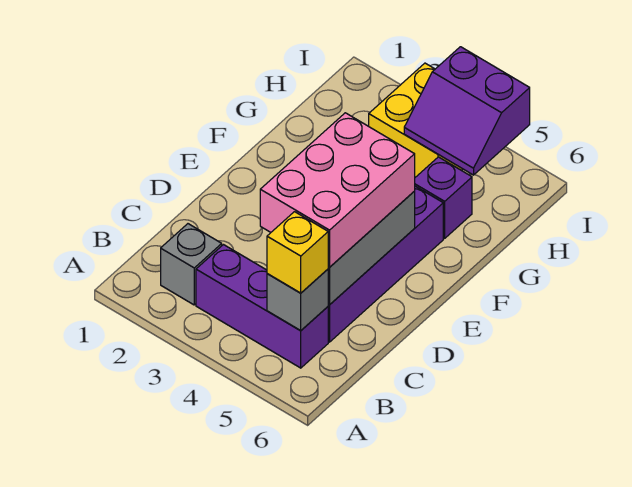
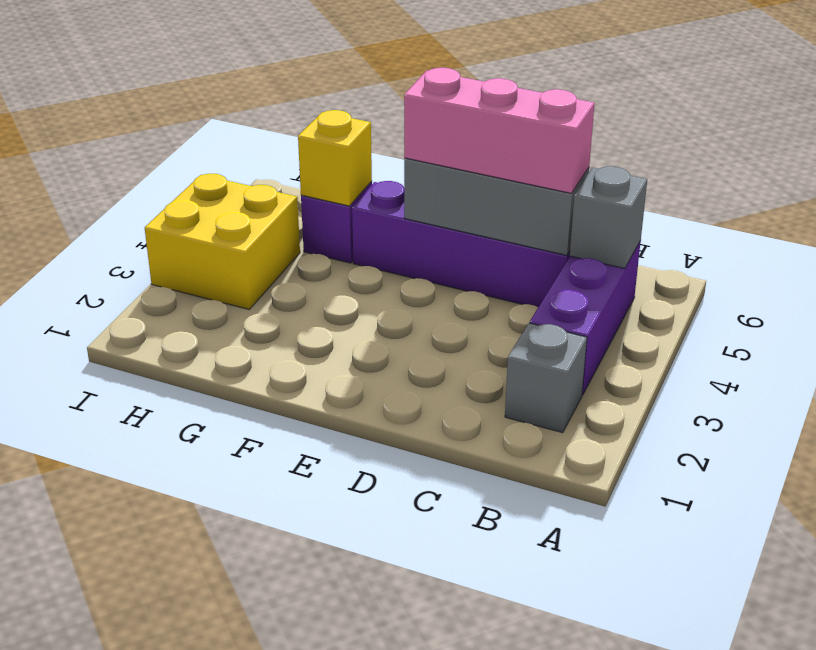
yellow brick B5 level 3 -> yellow brick G5 level 2
pink brick C4:E5 level 3 -> pink brick C5:E5 level 3
purple slope H4:I5 level 2 top I -> none

